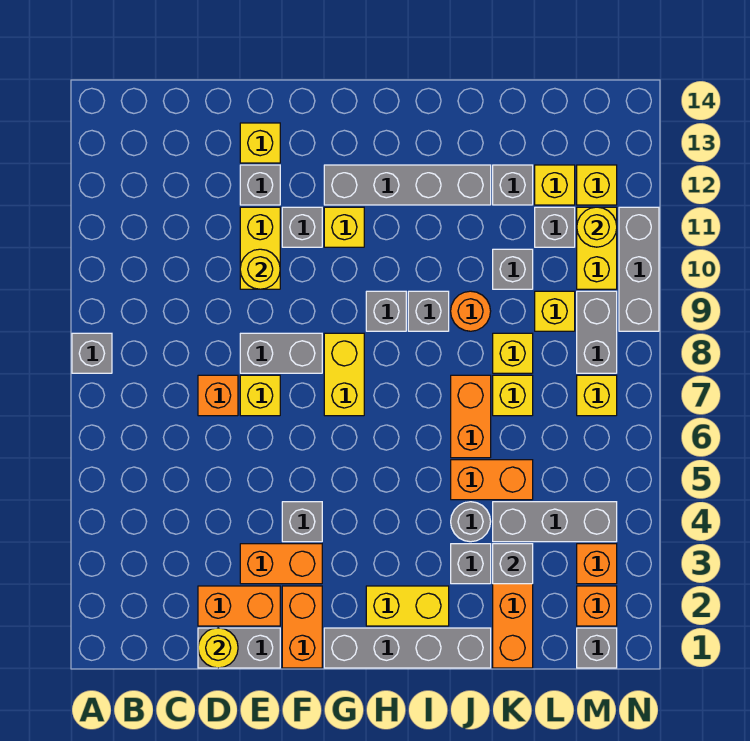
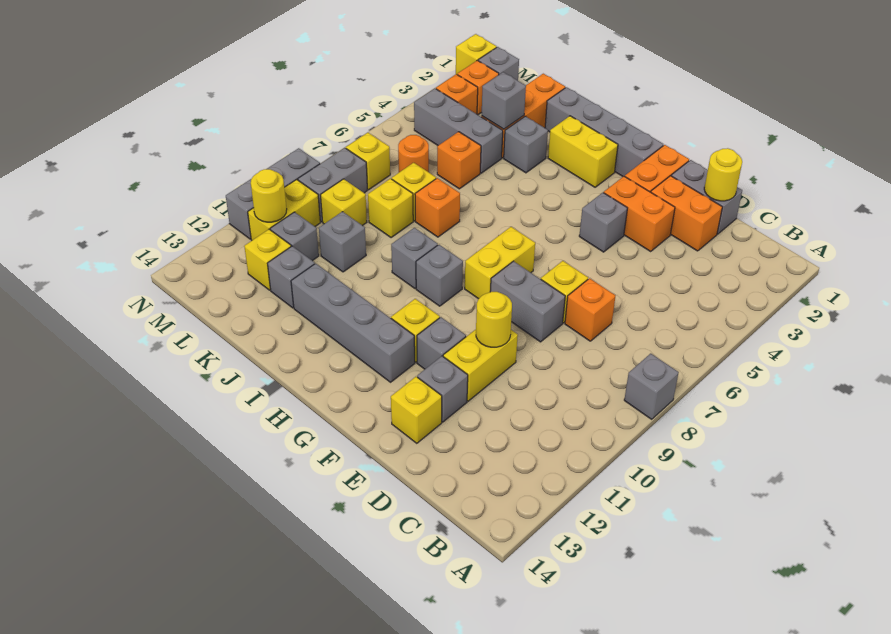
grey round brick J4 level 1 -> none
orange brick J5:K5 level 1 -> orange brick K5 level 1
orange brick J6:J7 level 1 -> orange brick J7 level 1
orange round brick J9 level 1 -> orange round brick L6 level 1
yellow brick M12 level 1 -> yellow brick N1 level 1

